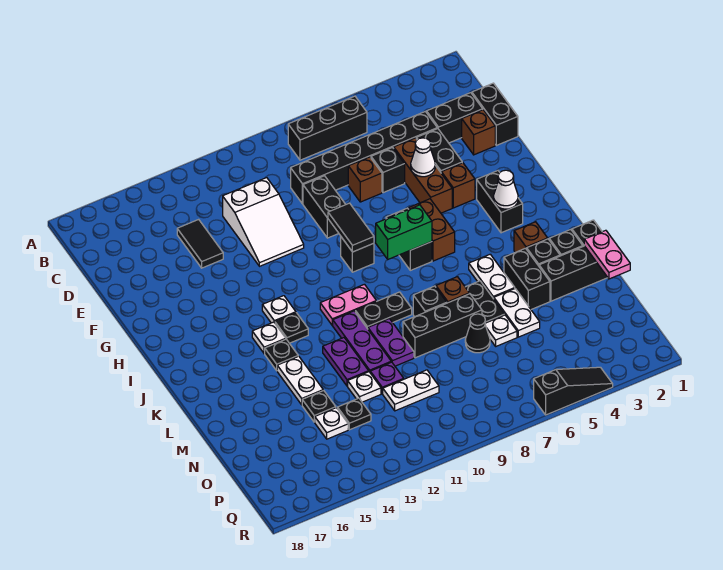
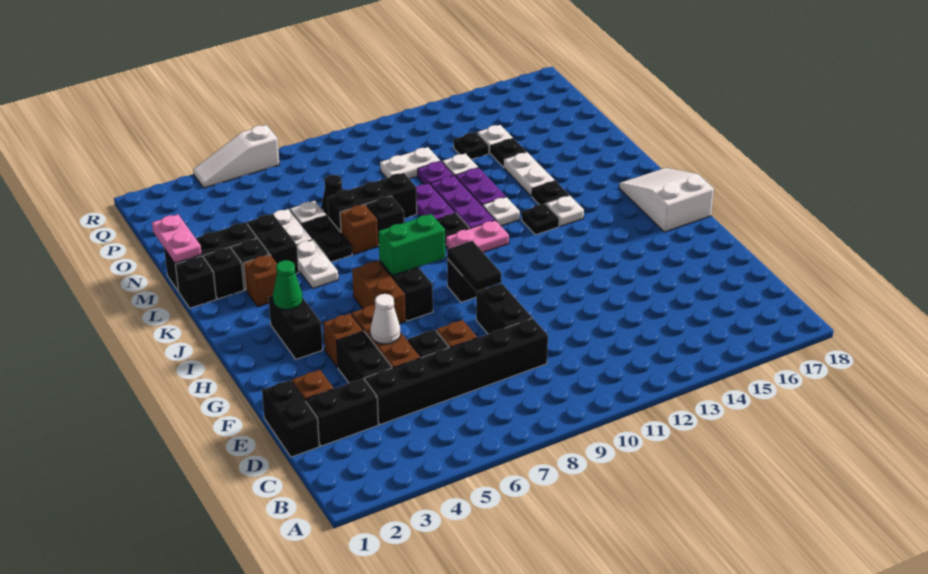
black brick B6:B8 level 1 -> none
white slope D11:F12 level 1 top D -> white slope H17:J18 level 1 top H
black tile D14:E14 level 1 -> none
white cone I3 level 2 -> green cone I3 level 2
white plate I13 level 1 -> white plate K12 level 1
black slope R4:R6 level 1 top 6 -> white slope R4:R6 level 1 top 6

